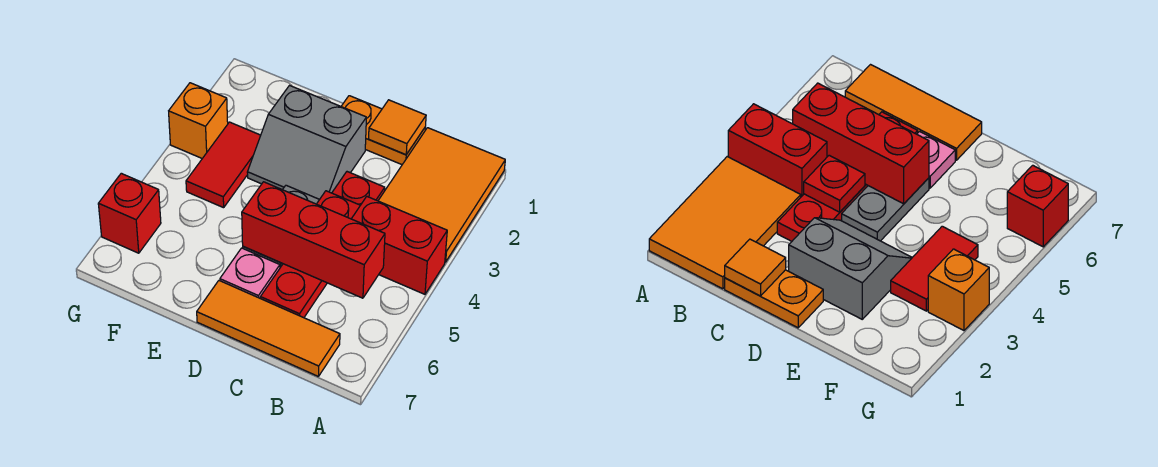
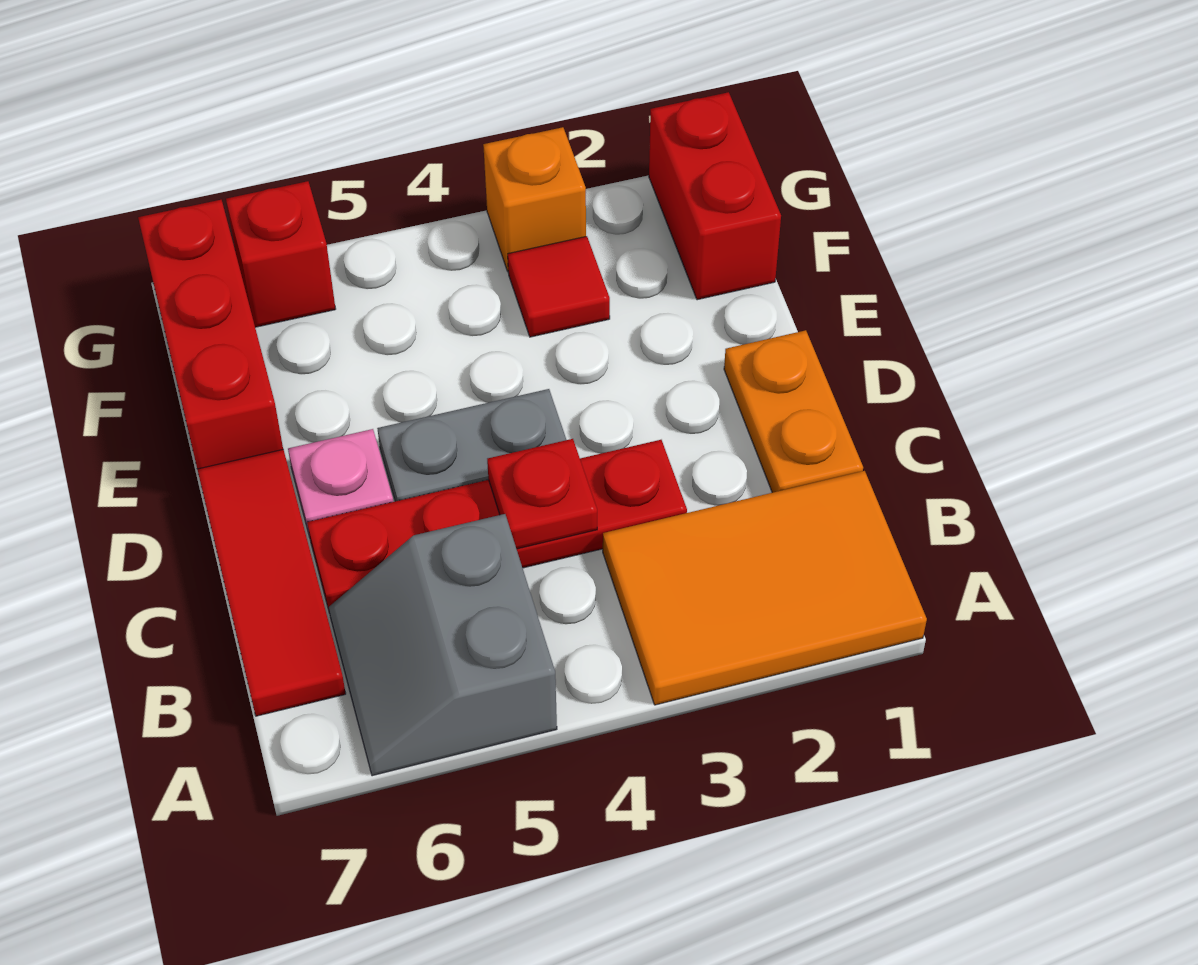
red brick A4:B4 level 1 -> red brick F1:G1 level 1
red brick B5:D5 level 2 -> red brick E7:G7 level 1
orange tile B7:D7 level 1 -> red tile B7:D7 level 1
orange tile C1 level 2 -> none
grey slope D2:E3 level 1 top 2 -> grey slope A5:B6 level 1 top 5
red tile F3:F4 level 1 -> red tile F3 level 1

